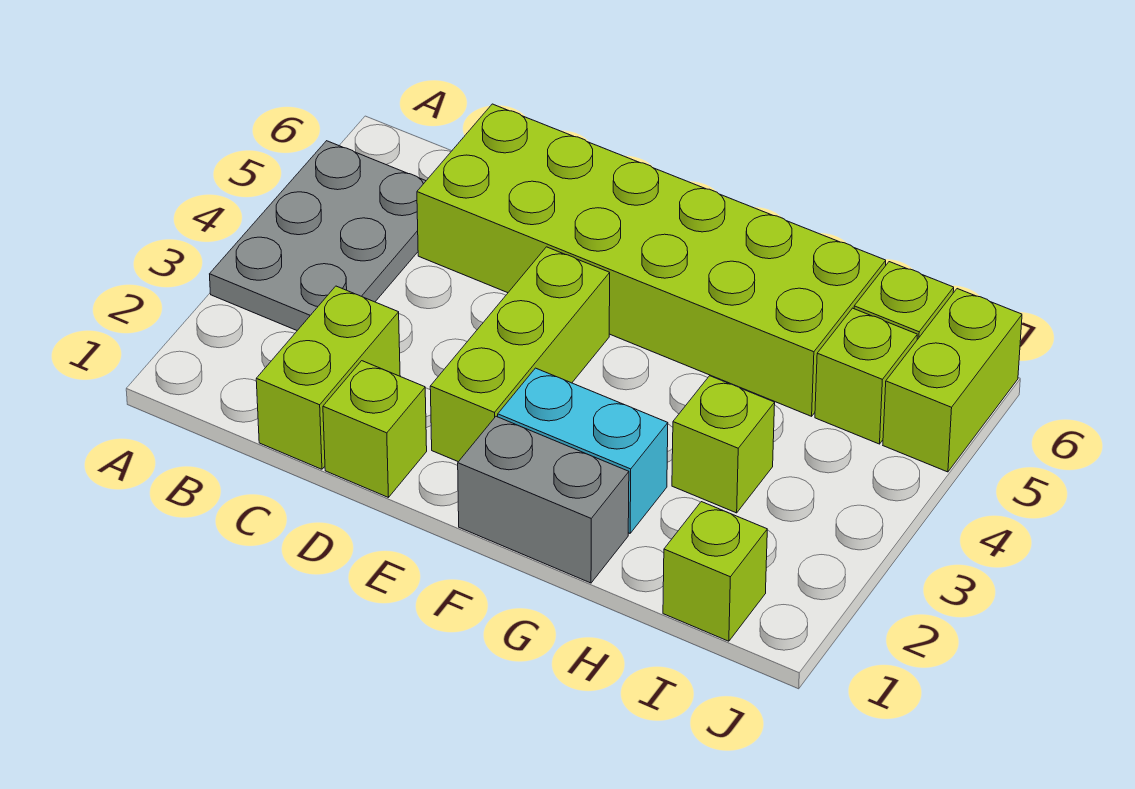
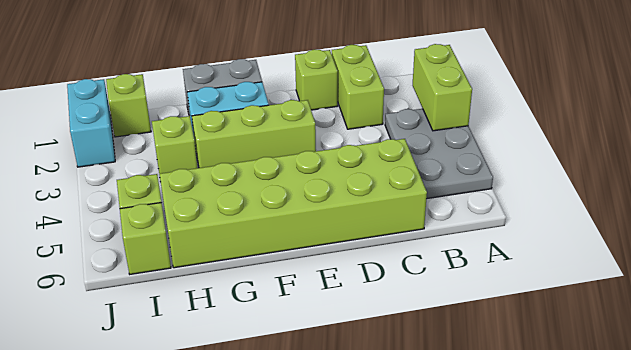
lime brick E2:E4 level 1 -> lime brick E3:G3 level 1
none -> cyan brick J1:J2 level 1
lime brick J5:J6 level 1 -> lime brick A2:A3 level 2

